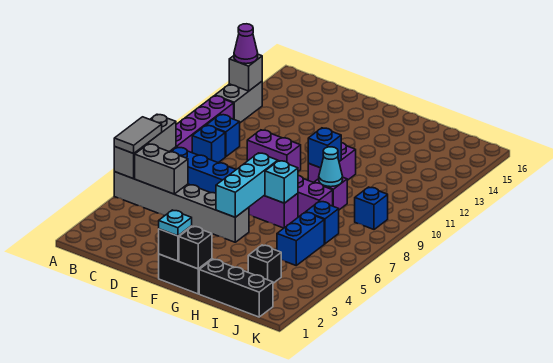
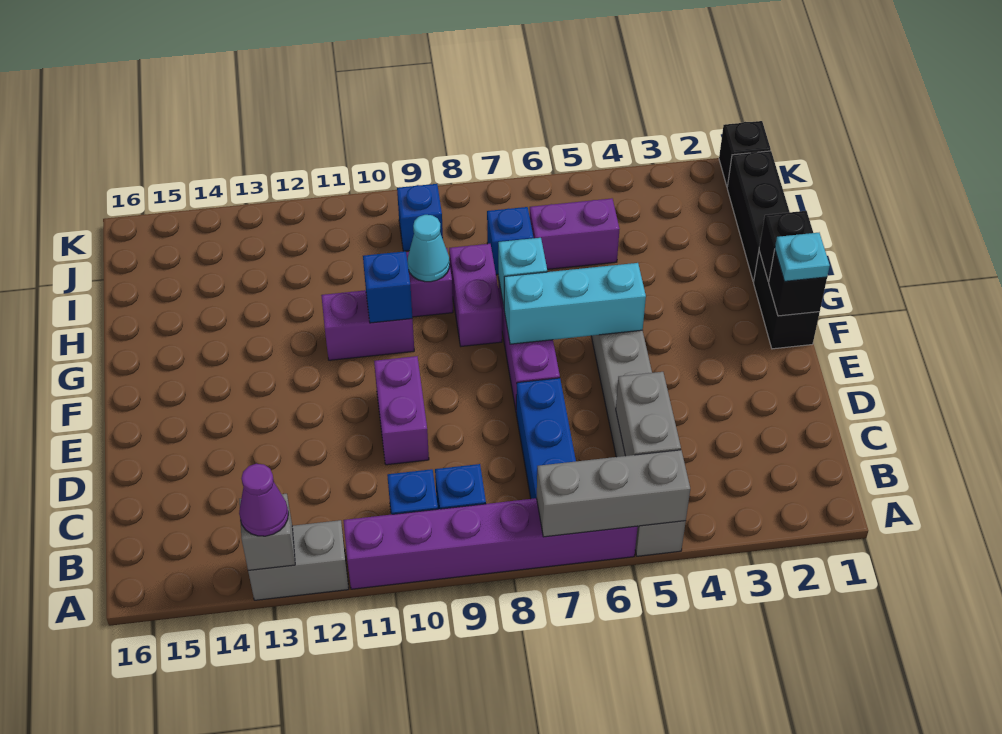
grey tile A5:A6 level 3 -> none
black brick I3 level 1 -> black brick K1 level 1
blue brick I5:I6 level 1 -> purple brick I5:I6 level 1

